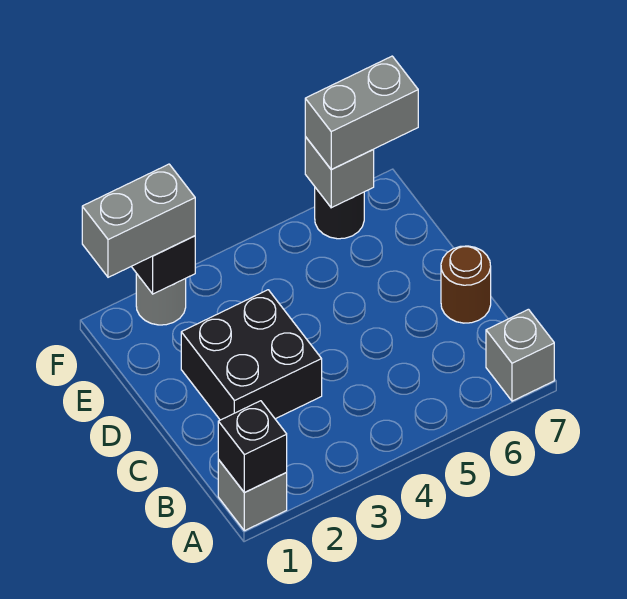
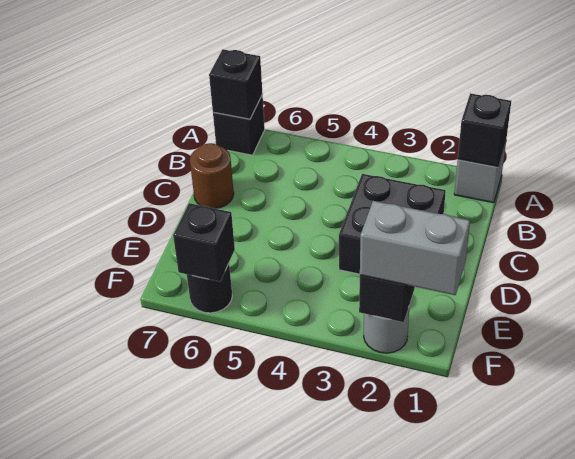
grey brick A7 level 1 -> black brick A7 level 1
none -> black brick A7 level 2
grey brick F6 level 2 -> black brick F6 level 2
grey brick F6:F7 level 3 -> none

